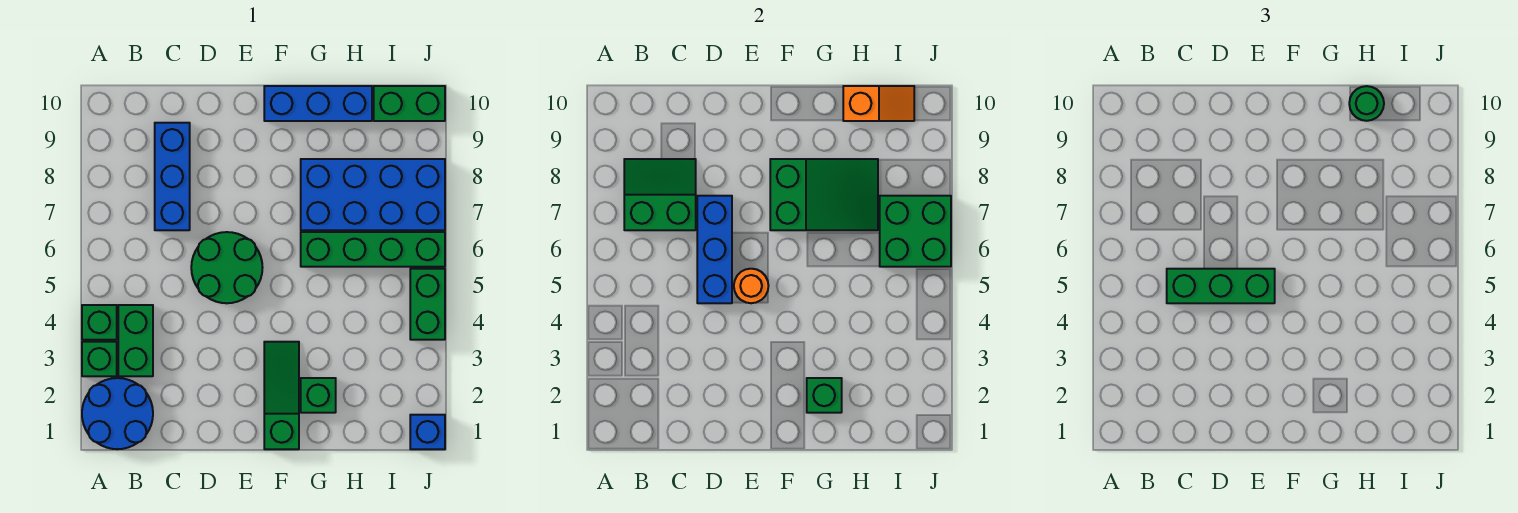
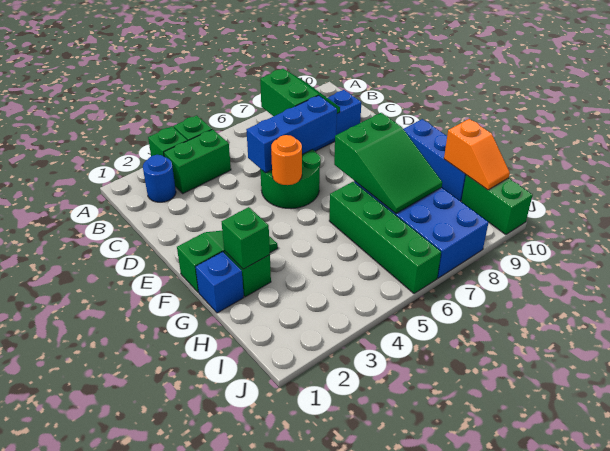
blue round brick A1:B2 level 1 -> blue round brick B2 level 1
green brick C5:E5 level 3 -> none
green round brick H10 level 3 -> none
green brick I6:J7 level 2 -> none
blue brick J1 level 1 -> blue brick G1 level 1
green brick J4:J5 level 1 -> none

